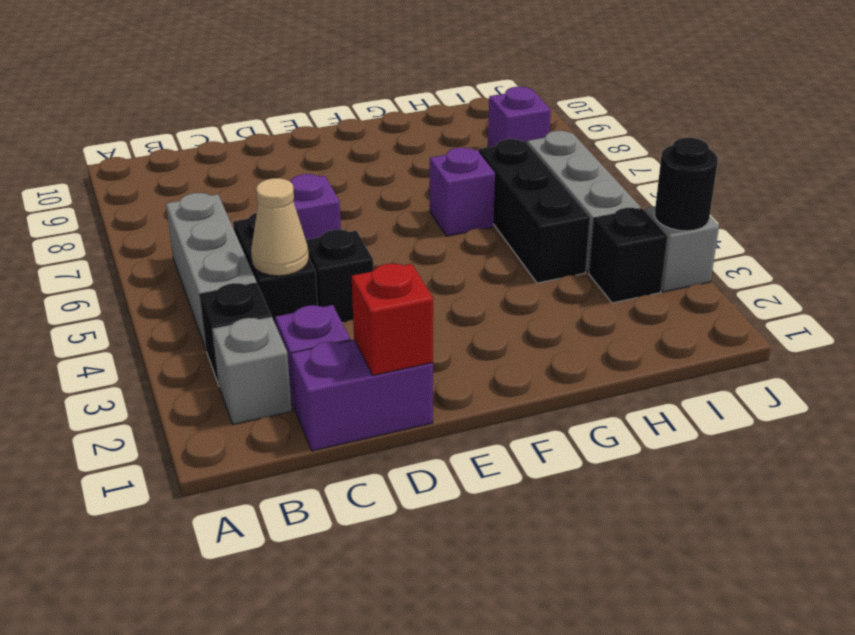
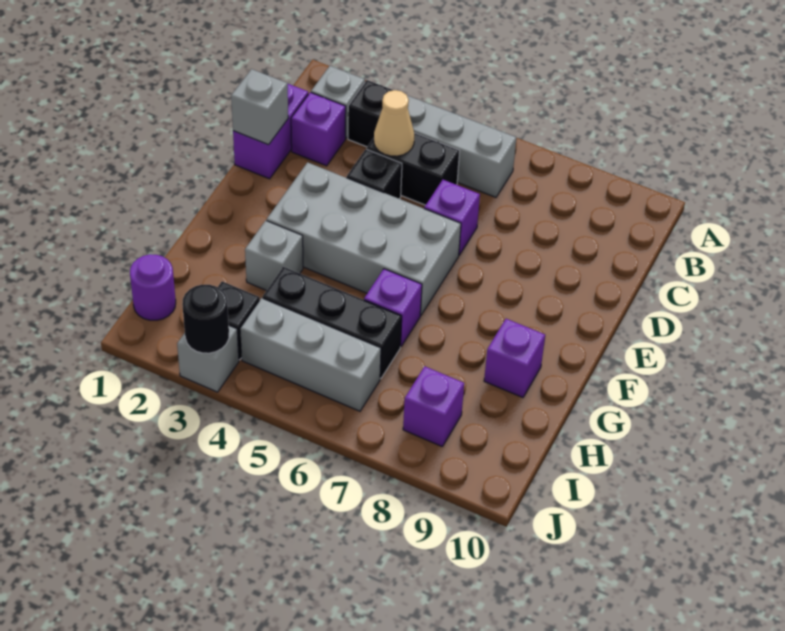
red brick D1 level 2 -> grey brick D1 level 2
none -> grey brick E3:F6 level 1
none -> grey brick G3 level 1
none -> purple brick G9 level 1
none -> purple round brick I1 level 1

